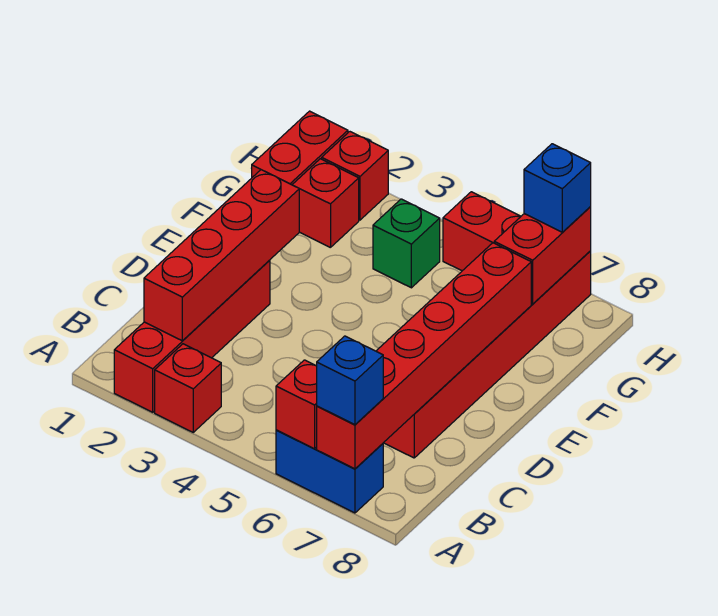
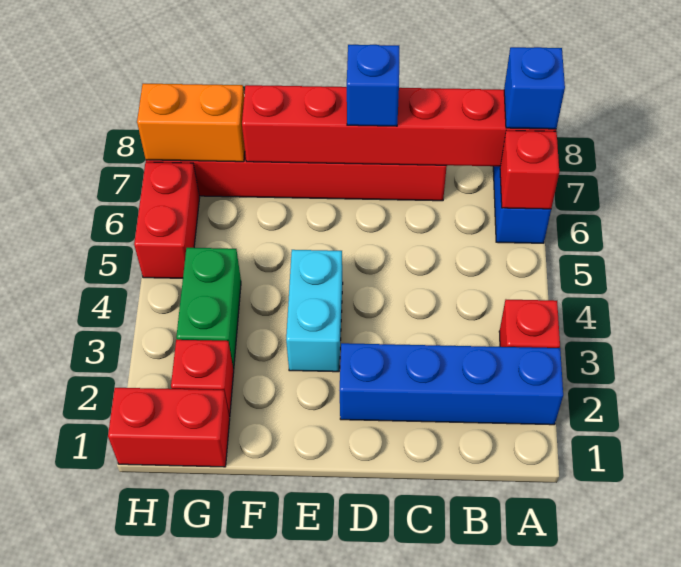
red brick A2:D2 level 1 -> blue brick A2:D2 level 1
red brick B2:E2 level 2 -> none
none -> cyan brick E3:E4 level 1
green brick G4 level 1 -> green brick G3:G4 level 1
red brick G7:H7 level 2 -> orange brick G7:H7 level 2
red brick H2 level 1 -> none
blue brick H7 level 3 -> blue brick D7 level 3

